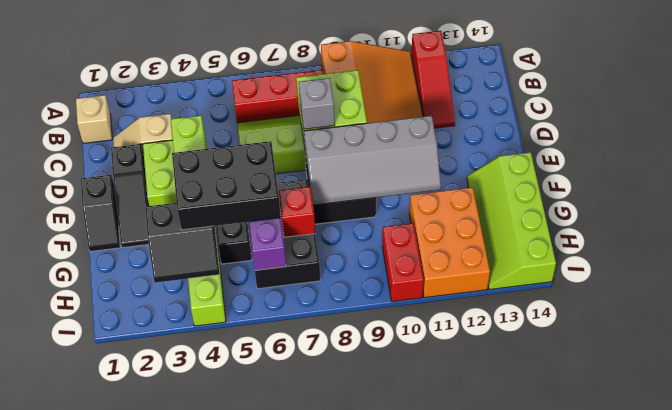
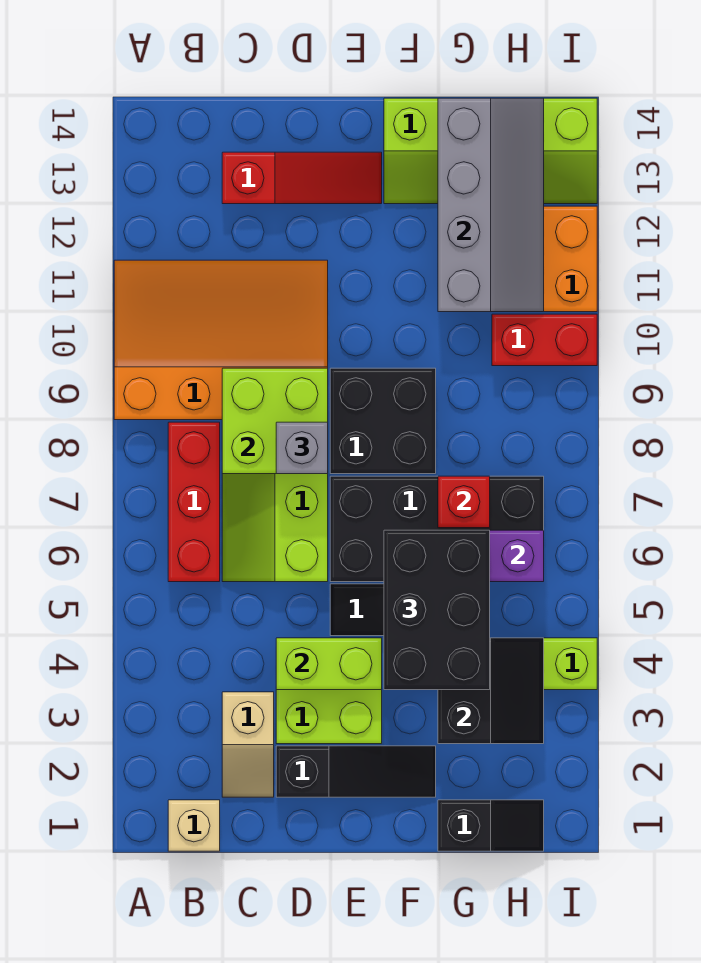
red slope A12:C12 level 1 top A -> red slope C13:E13 level 1 top C
black slope E1:F1 level 1 top E -> black slope G1:H1 level 1 top G
grey slope E8:F11 level 2 top E -> grey slope G11:H14 level 2 top G
black brick F6:H7 level 1 -> black brick E6:H7 level 1

